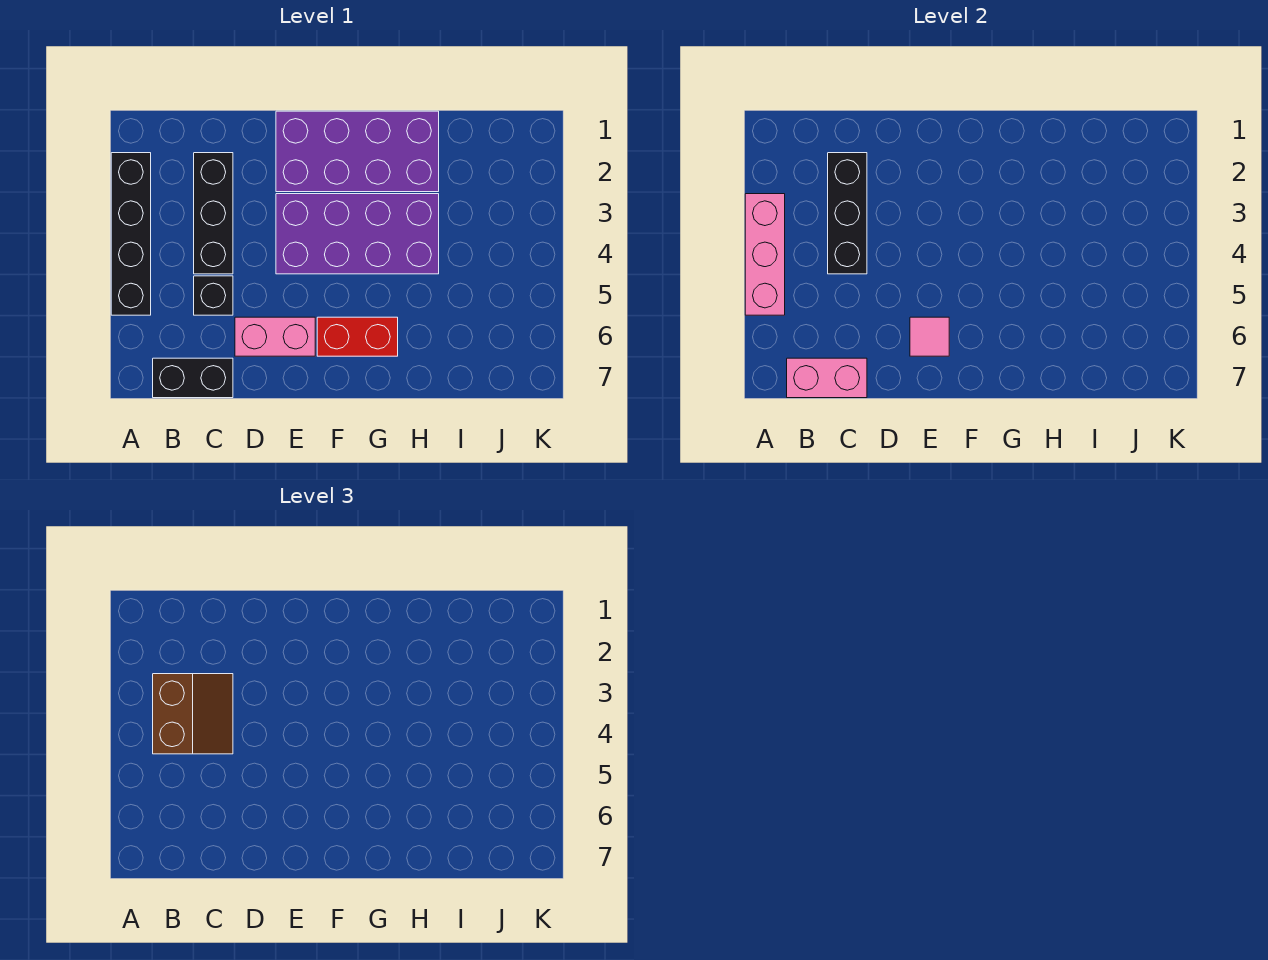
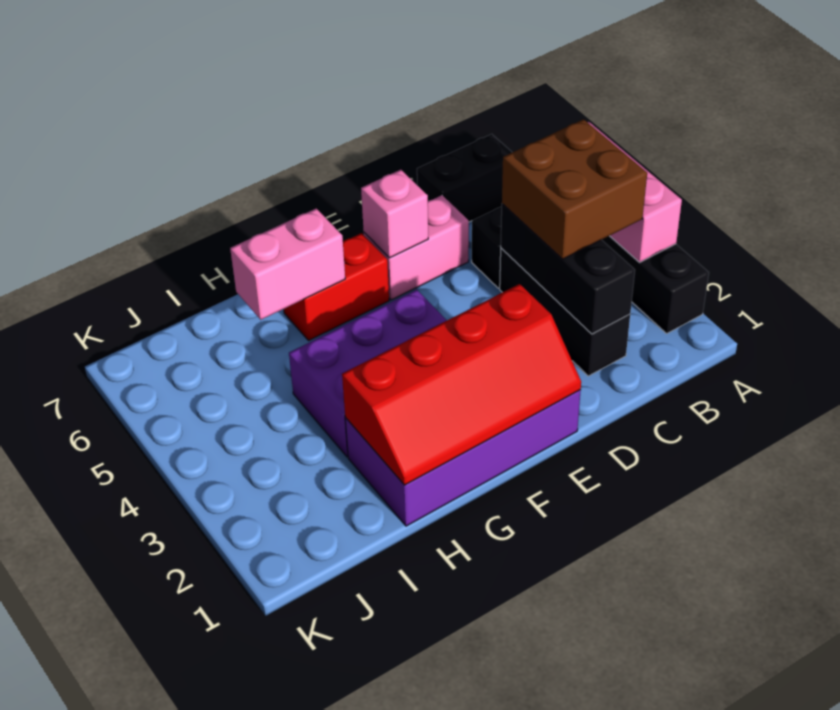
brown slope B3:C4 level 3 top B -> brown brick B3:C4 level 3
pink brick B7:C7 level 2 -> pink brick G6:H6 level 2
none -> red slope E1:H2 level 2 top 2
purple brick E3:H4 level 1 -> purple brick F3:H4 level 1
pink tile E6 level 2 -> pink brick E6 level 2

